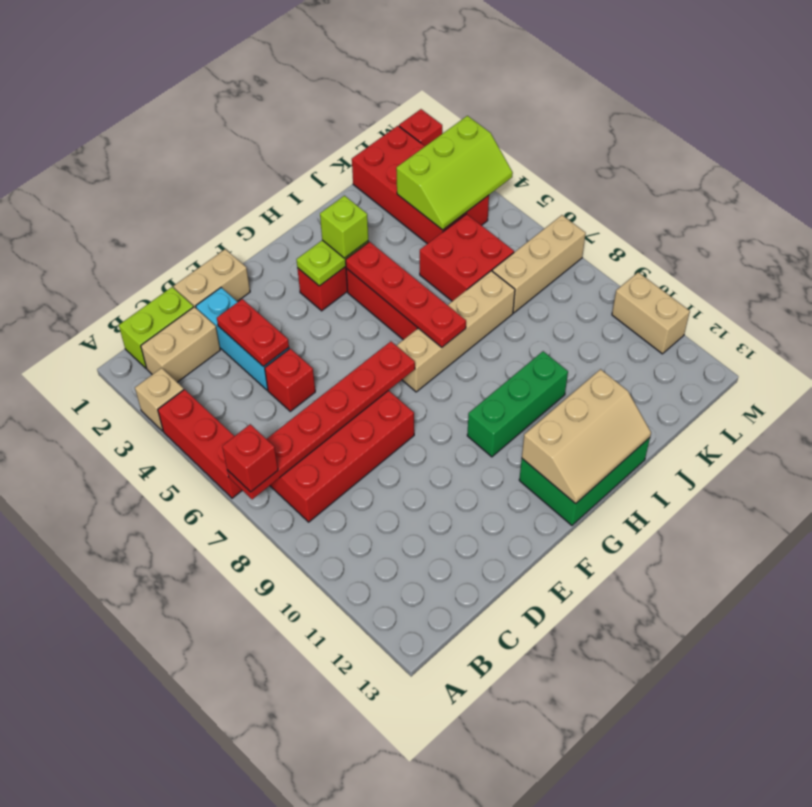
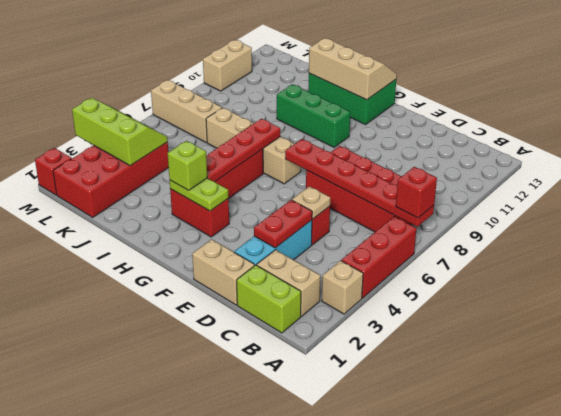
none -> tan plate D5 level 2
red brick J5:K6 level 1 -> none

